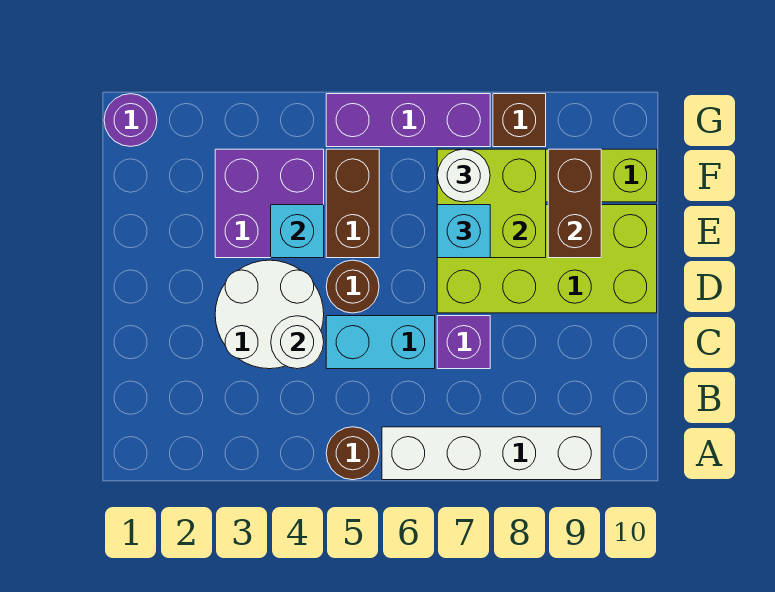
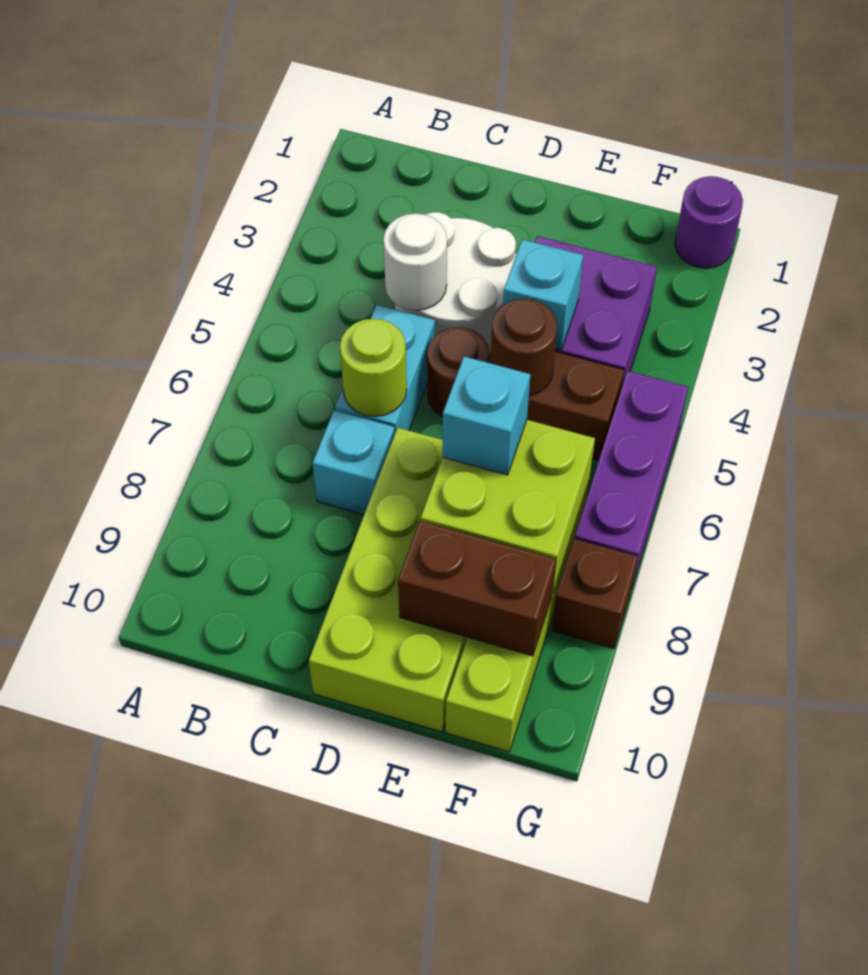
brown round brick A5 level 1 -> brown round brick E5 level 2
white brick A6:A9 level 1 -> none
none -> lime round brick C6 level 2
purple brick C7 level 1 -> cyan brick C7 level 1
white round brick F7 level 3 -> none

